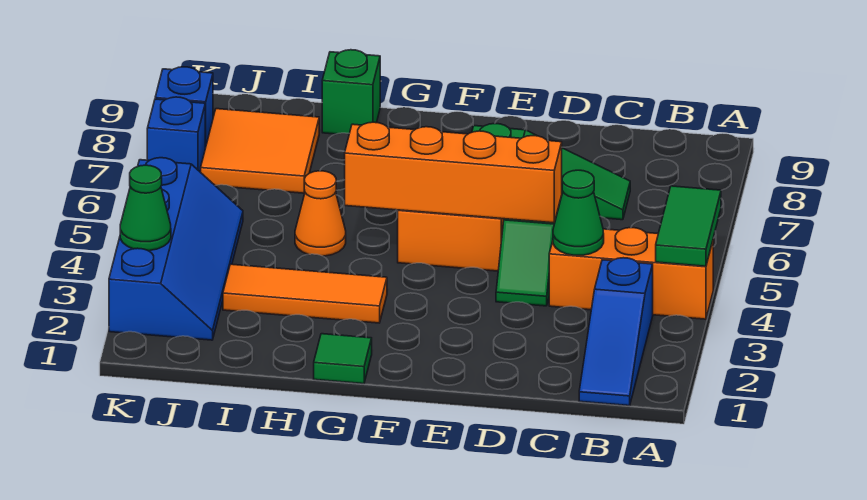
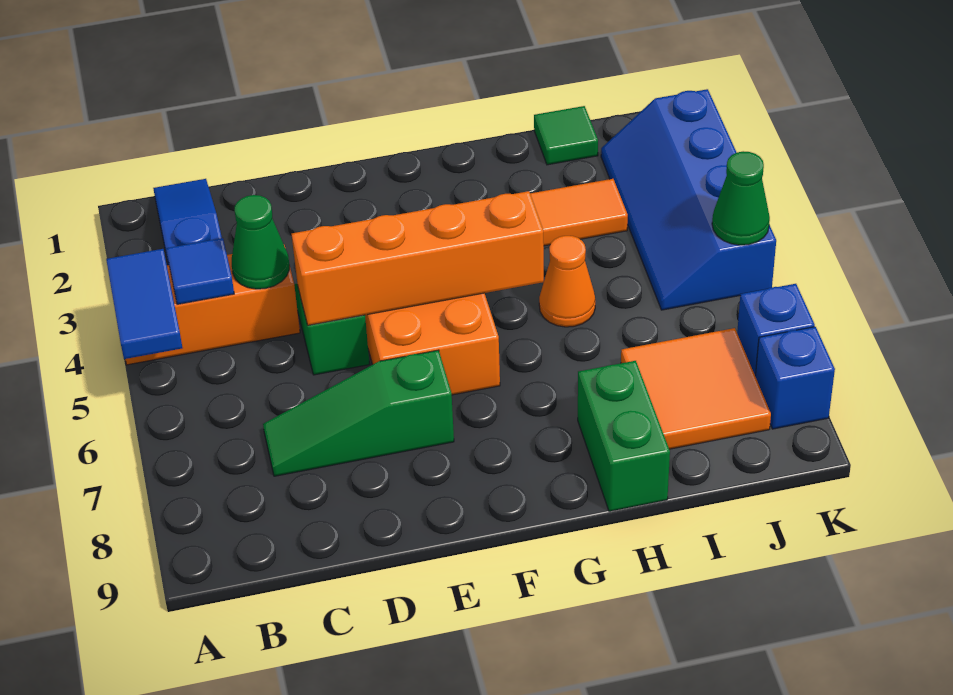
green tile A4:A5 level 2 -> blue tile A4:A5 level 2
none -> blue tile B4 level 2
green tile G1 level 1 -> green tile I1 level 1
green brick H9 level 1 -> green brick H8:H9 level 1
green cone K3 level 2 -> green cone K5 level 2

